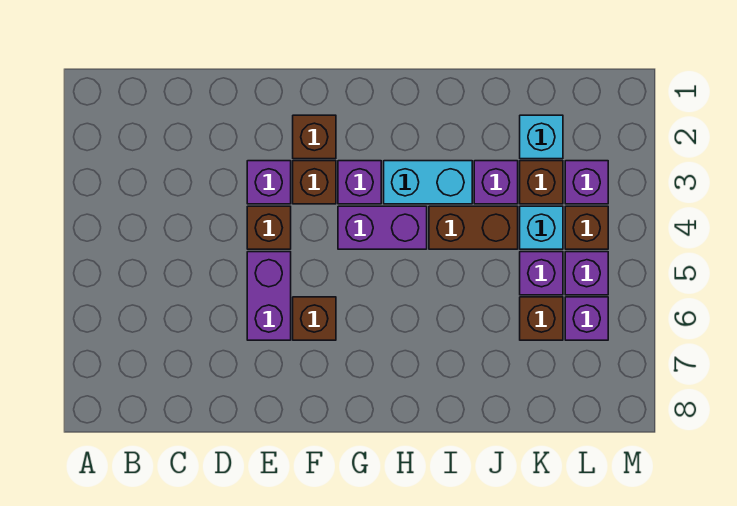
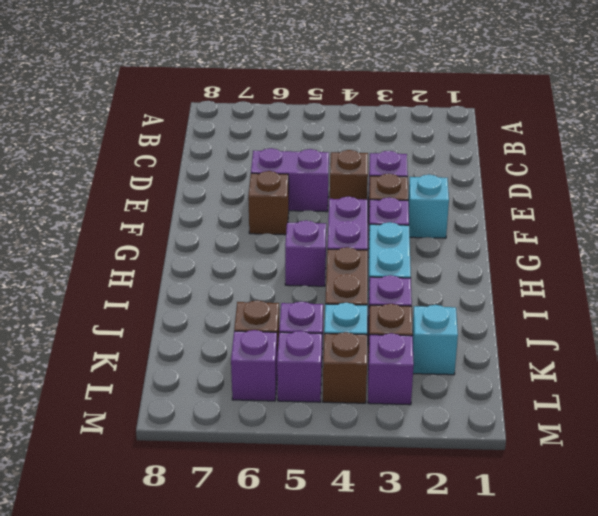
brown brick F2 level 1 -> cyan brick F2 level 1
none -> purple brick H5 level 1

